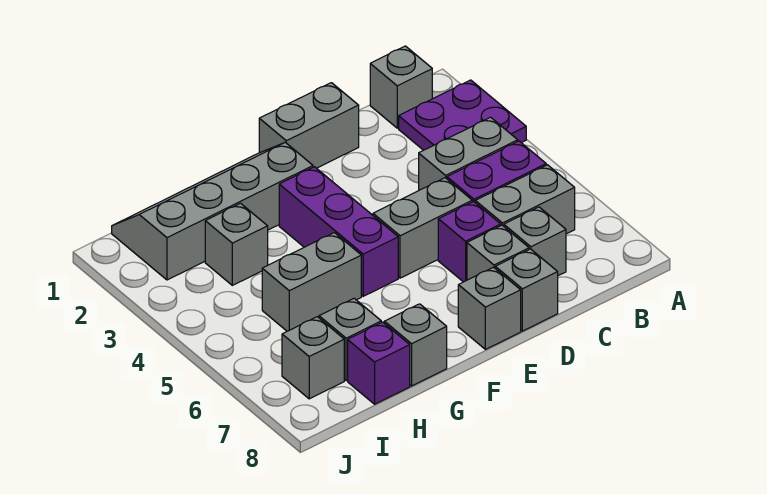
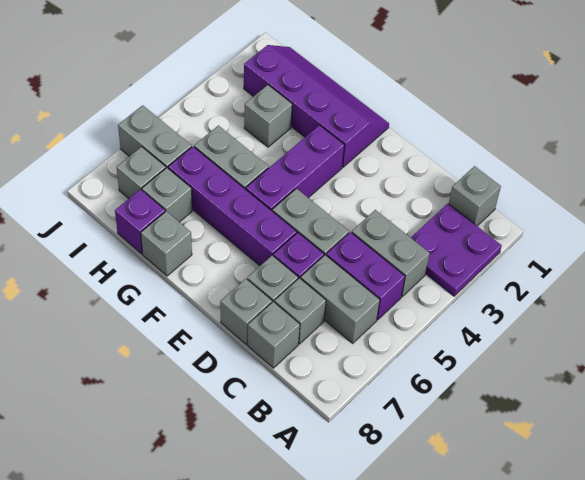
grey brick D1:E1 level 1 -> grey brick I6:J6 level 1
none -> purple brick E6:H6 level 1
grey brick E8 level 1 -> grey brick C8 level 1
grey slope F1:I2 level 1 top 2 -> purple slope F1:I2 level 1 top 2

